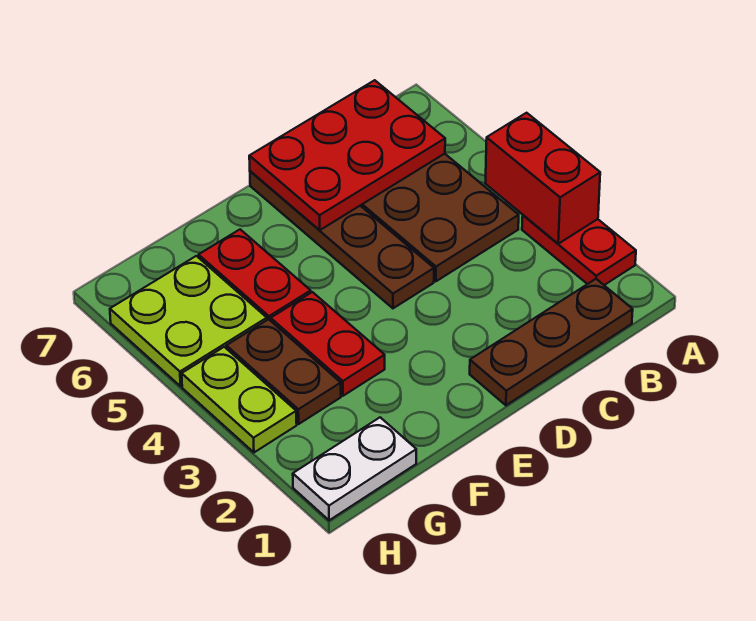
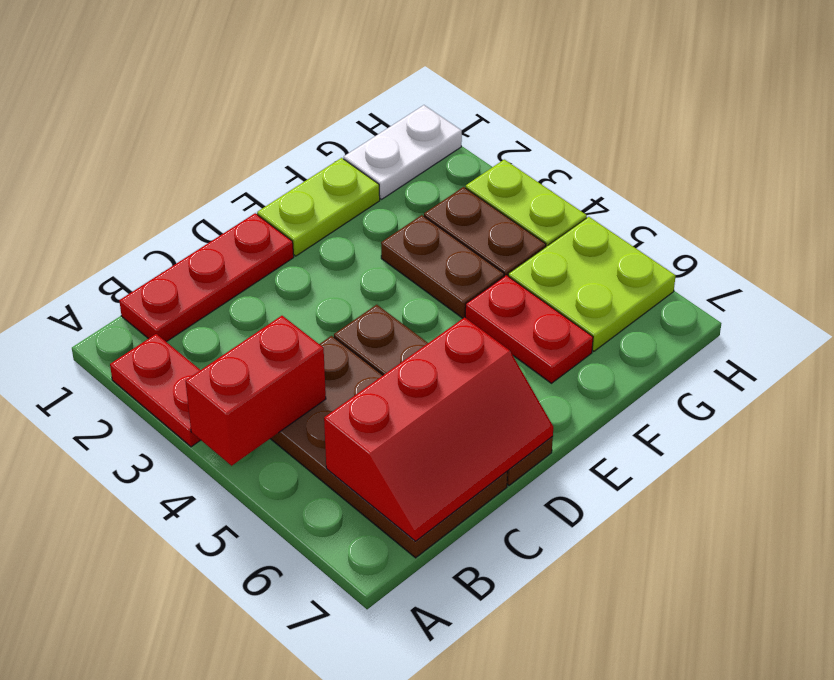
red brick A3:A4 level 2 -> red brick A4:B4 level 2
brown plate B1:D1 level 1 -> red plate B1:D1 level 1
red plate B6:D7 level 2 -> red slope B6:D7 level 2 top 6
none -> lime plate E1:F1 level 1
red plate F3:F4 level 1 -> brown plate F3:F4 level 1

